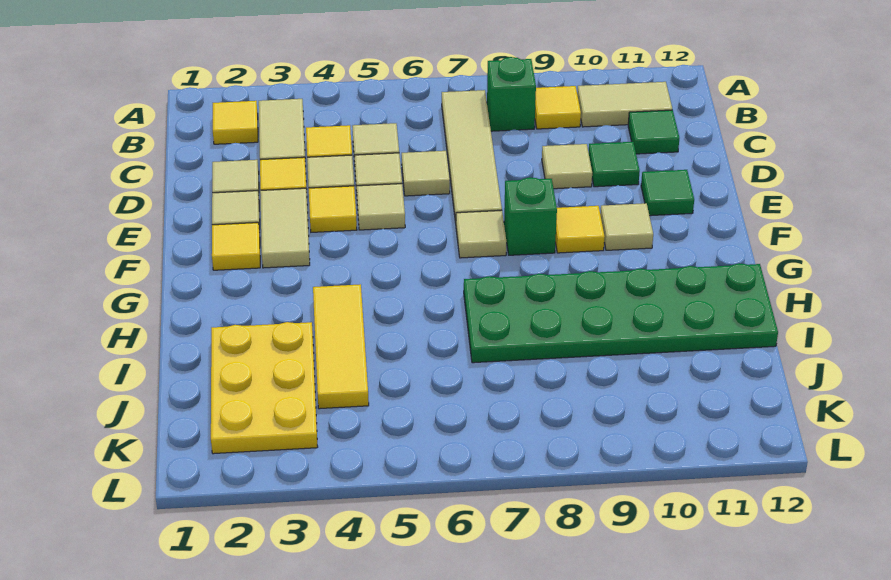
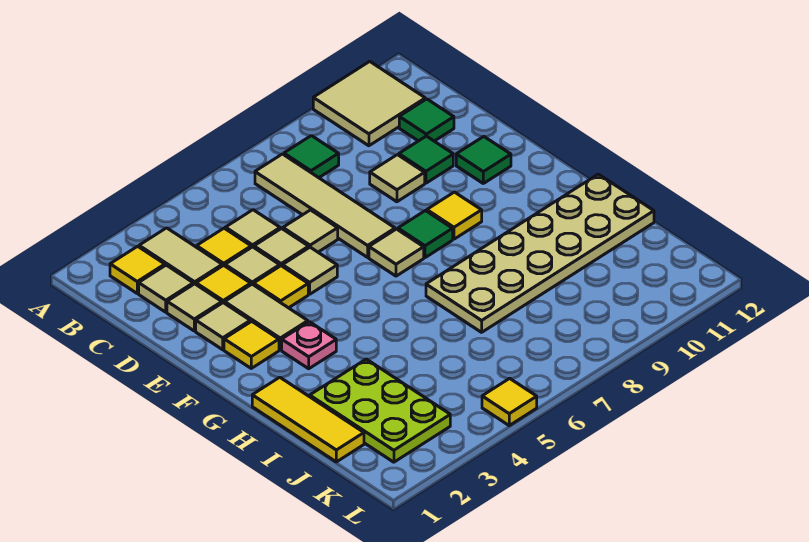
green brick B8 level 1 -> green tile B8 level 1
yellow tile B9 level 1 -> yellow tile L5 level 1
tan tile B10:B11 level 1 -> tan tile A10:B11 level 1
green brick F8 level 1 -> green tile F8 level 1
tan tile F10 level 1 -> tan tile C2 level 1
none -> pink plate G3 level 1
yellow tile H4:J4 level 1 -> yellow tile H1:J1 level 1
green plate H7:I12 level 1 -> tan plate H7:I12 level 1
yellow plate I2:K3 level 1 -> lime plate I2:K3 level 1

